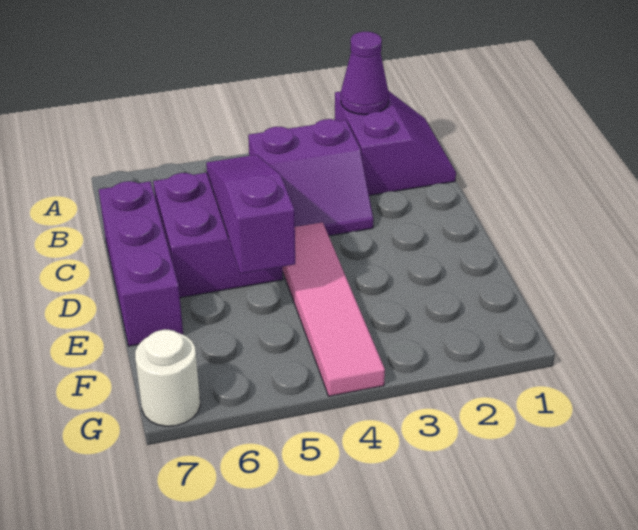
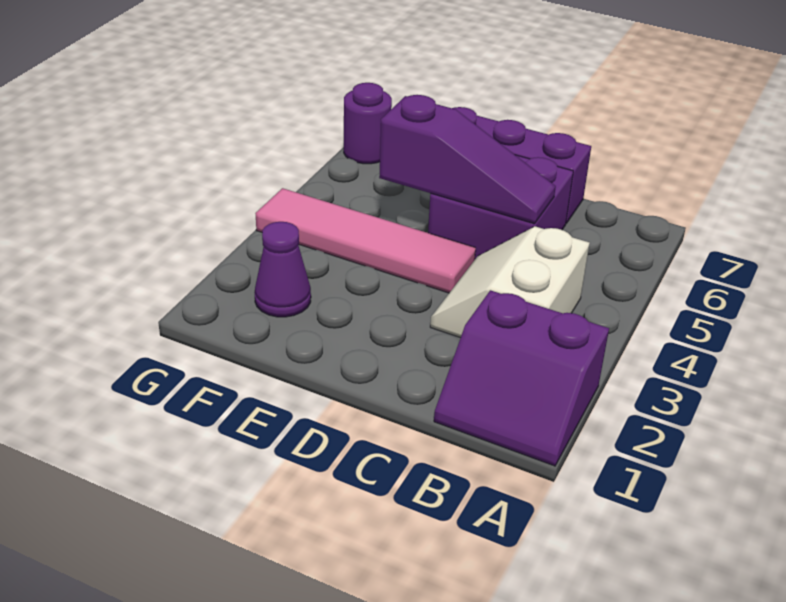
purple cone A2 level 2 -> purple cone F2 level 1
purple slope B3:C4 level 1 top B -> white slope B3:C4 level 1 top B
white round brick G7 level 1 -> purple round brick G7 level 1

